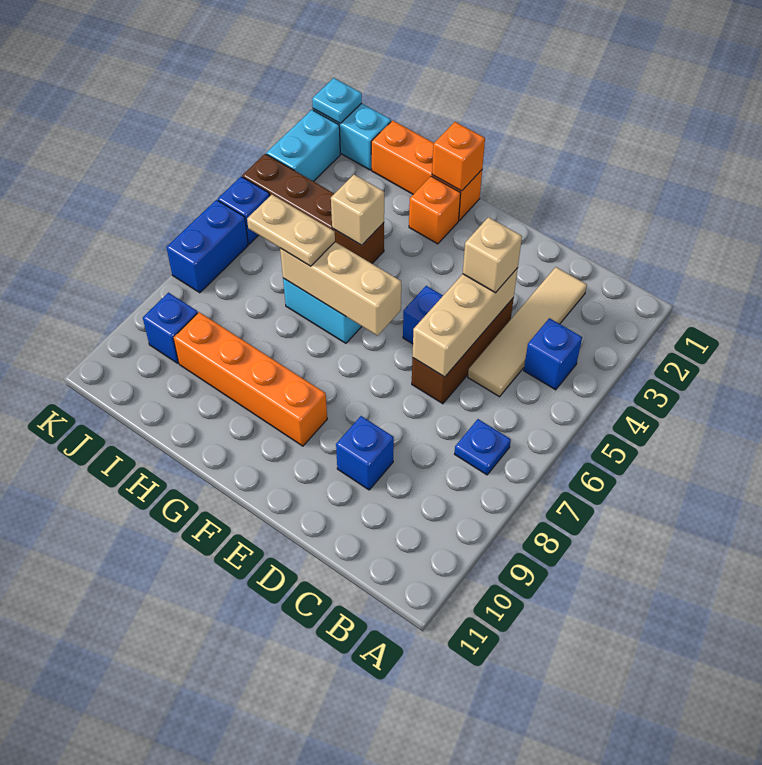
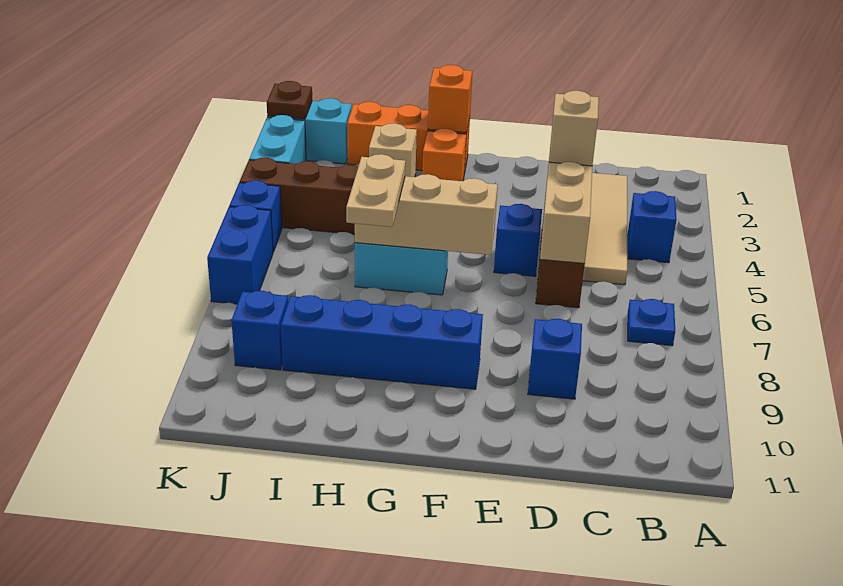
orange brick F9:I9 level 1 -> blue brick F9:I9 level 1
tan plate H6:I6 level 3 -> tan plate H6:H7 level 3
cyan plate K1 level 2 -> brown plate K1 level 2

